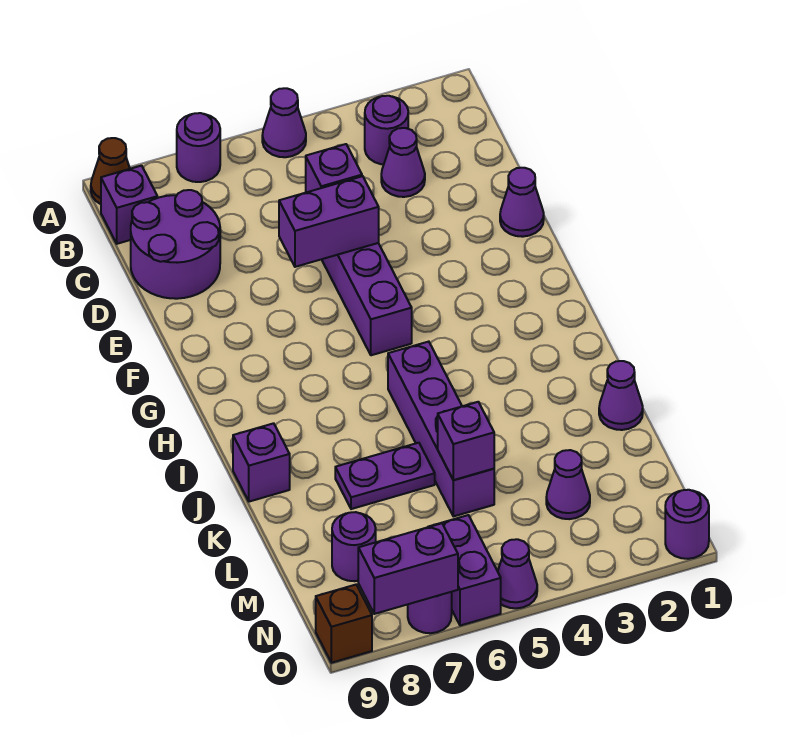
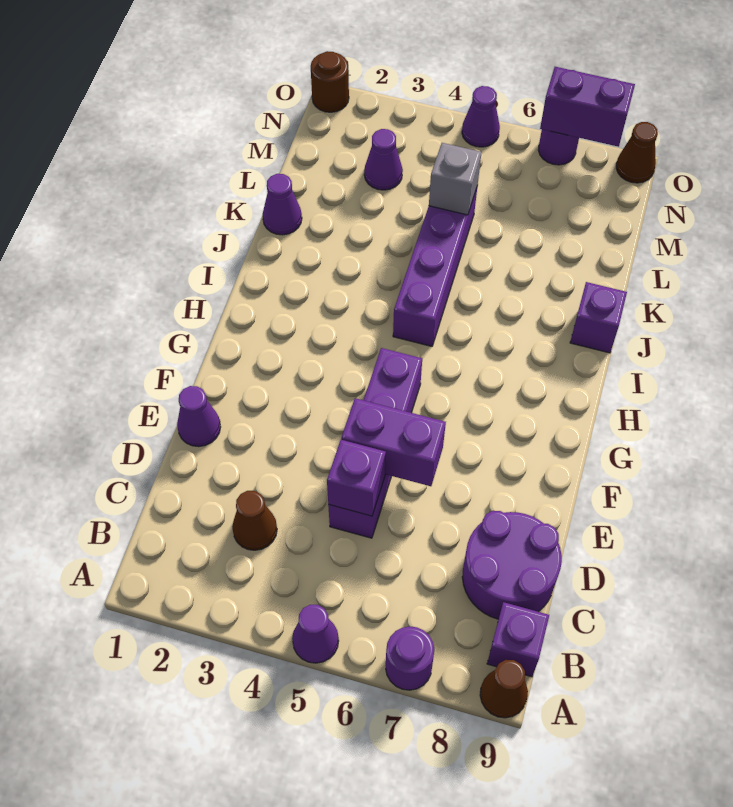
purple round brick B3 level 1 -> none
purple cone C3 level 1 -> brown cone C3 level 1
purple plate K6:K7 level 1 -> none
purple brick L5 level 2 -> grey brick L5 level 2
purple round brick M8 level 1 -> none
purple brick N6:O6 level 1 -> none
purple round brick O1 level 1 -> brown round brick O1 level 1
brown brick O9 level 1 -> brown cone O9 level 1

